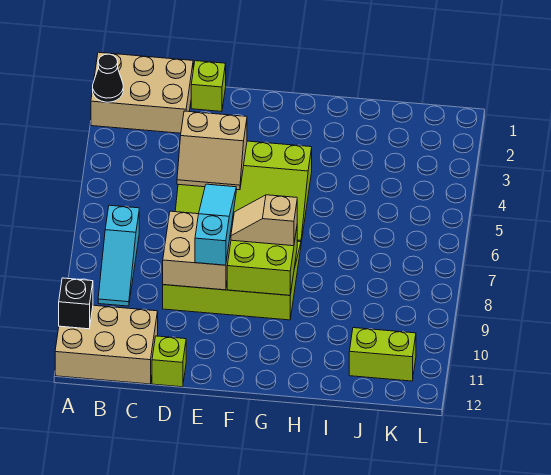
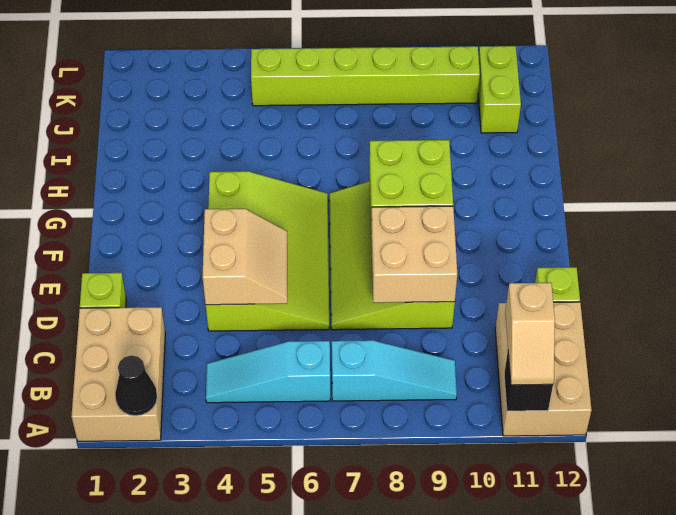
cyan slope E7:E9 level 3 top 9 -> cyan slope B4:B6 level 1 top 6
tan slope F8:G8 level 3 top G -> tan slope A11:B11 level 3 top B
none -> lime brick K5:K10 level 1

